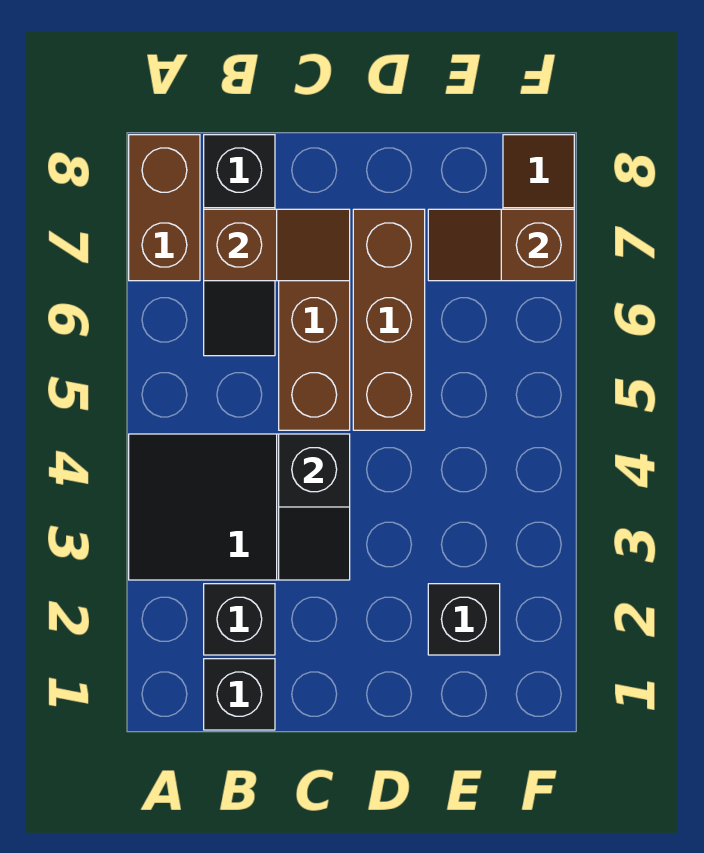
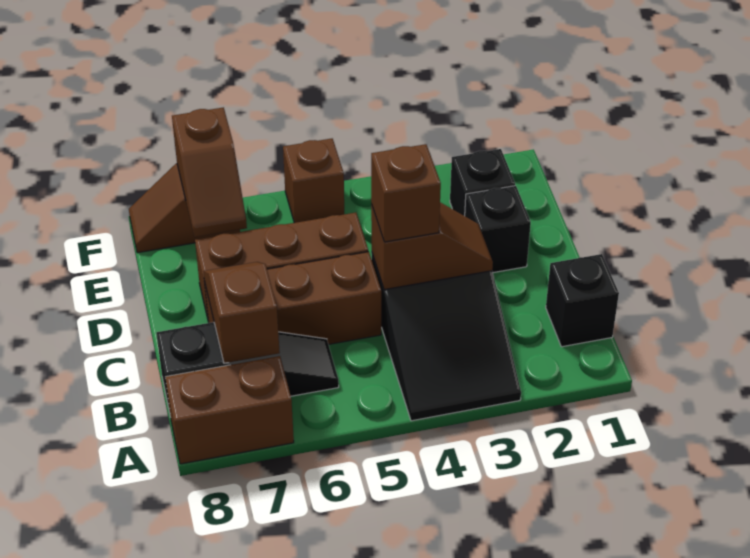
black brick B2 level 1 -> black brick D2 level 1
black slope C3:C4 level 2 top 4 -> brown slope C3:C4 level 2 top 4
none -> brown brick C4 level 3
none -> brown brick F5 level 1

